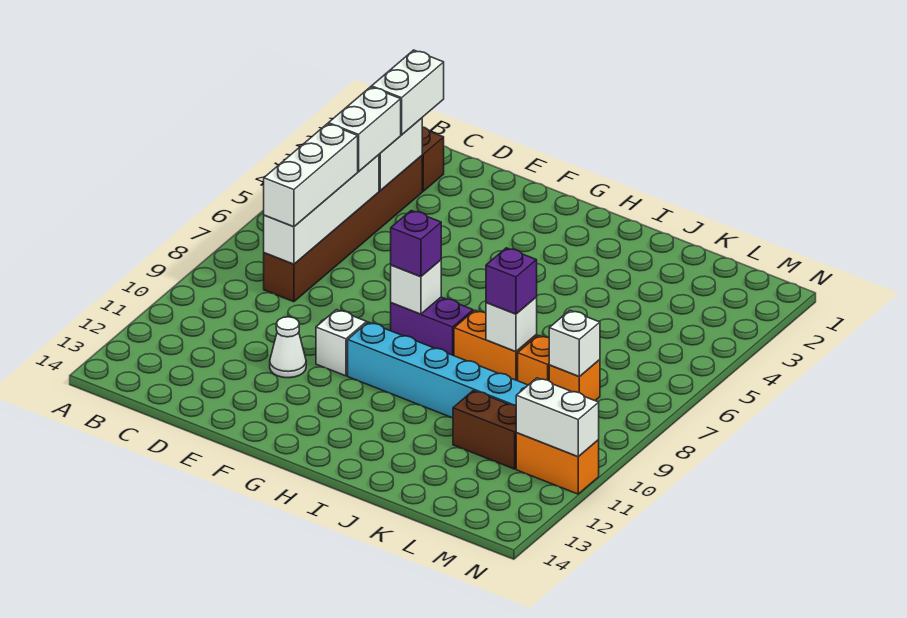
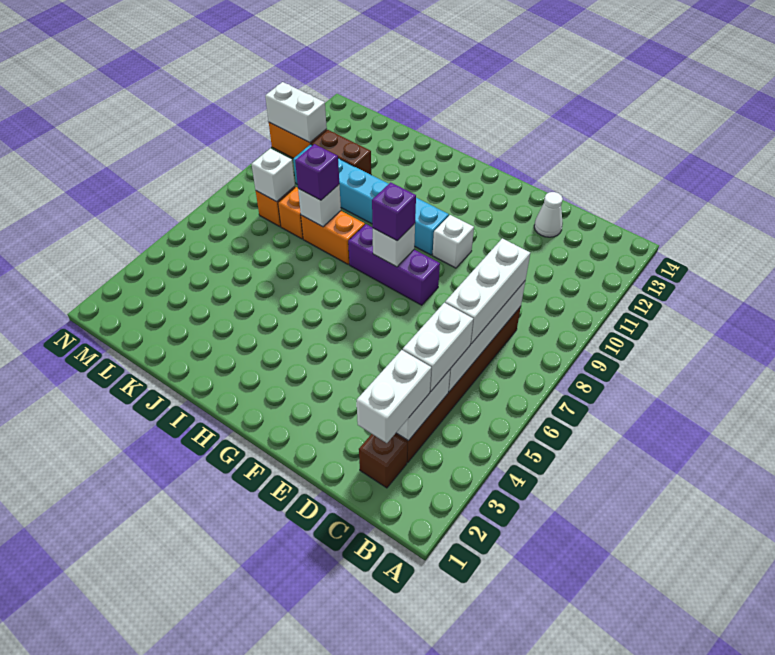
white cone E11 level 1 -> white cone D13 level 1
purple brick G8:H8 level 1 -> purple brick F8:H8 level 1

